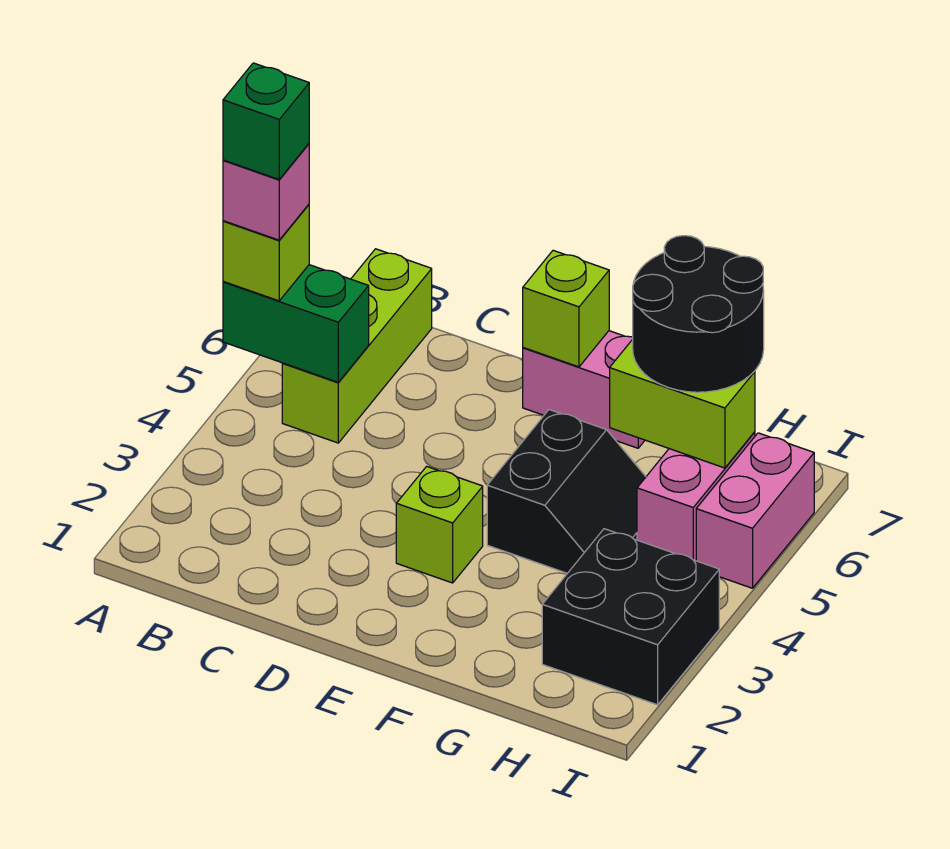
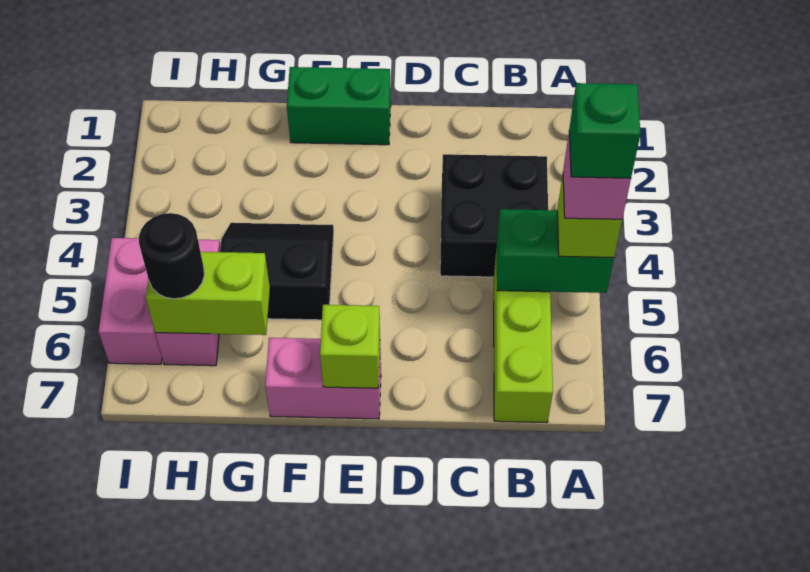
none -> green brick E1:F1 level 1
lime brick E3 level 1 -> none
black slope F4:G5 level 1 top F -> black slope F4:G5 level 1 top 5
black round brick G6:H7 level 3 -> black round brick H6 level 3
black brick H2:I3 level 1 -> black brick B3:C4 level 1

